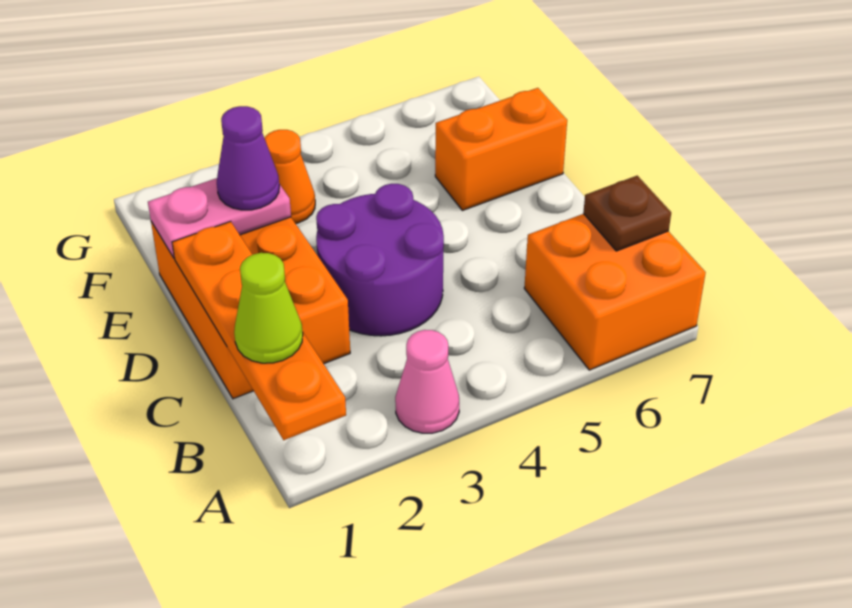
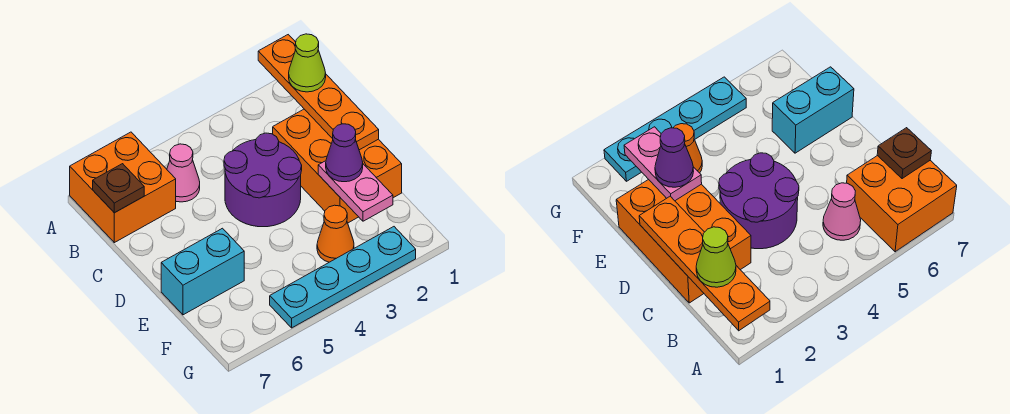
pink cone A3 level 1 -> pink cone B5 level 1
pink plate E1:E2 level 2 -> pink plate E2:F2 level 2
orange brick E6:E7 level 1 -> cyan brick E6:E7 level 1
none -> cyan plate G2:G5 level 1

